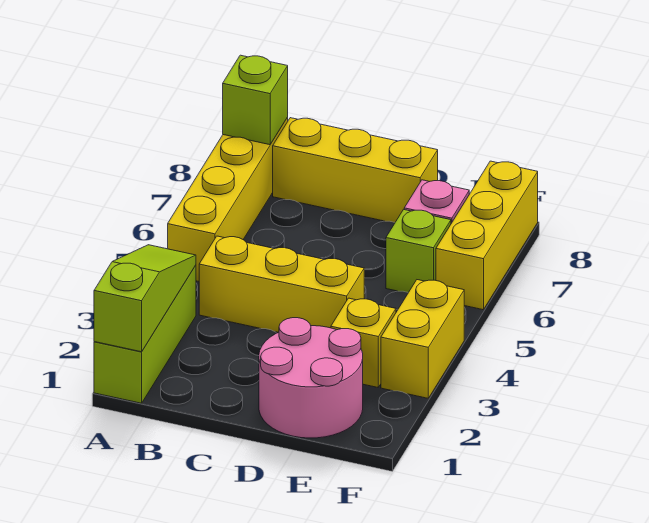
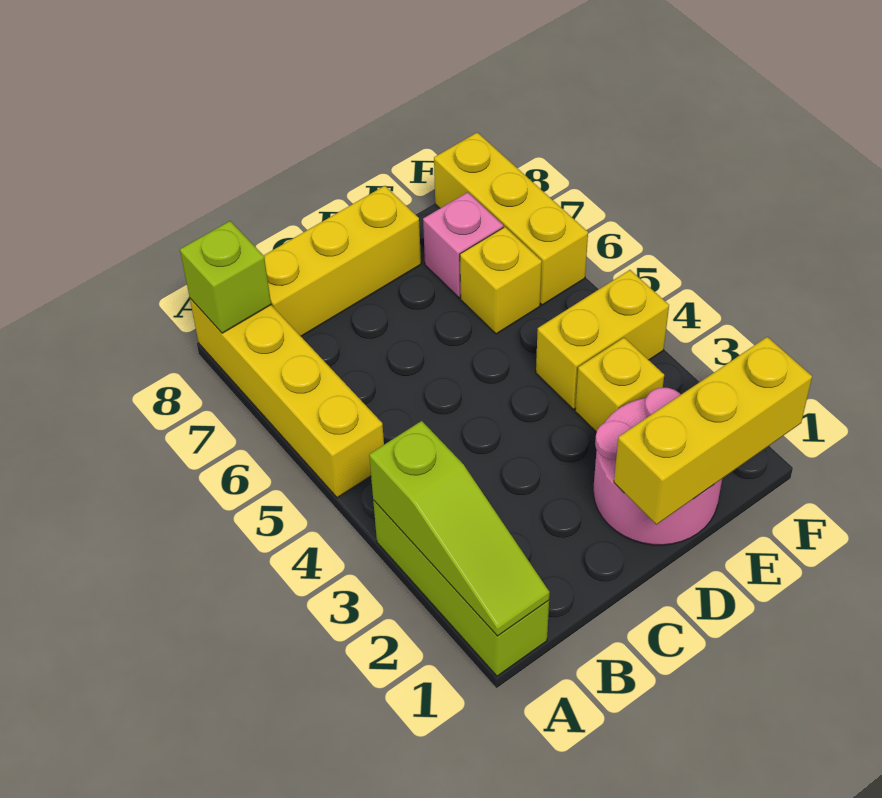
lime slope A1:A3 level 2 top 1 -> lime slope A1:A3 level 2 top 3
yellow brick B4:D4 level 1 -> yellow brick D1:F1 level 2
lime brick E6 level 1 -> yellow brick E6 level 1
yellow brick F3:F4 level 1 -> yellow brick E4:F4 level 1

